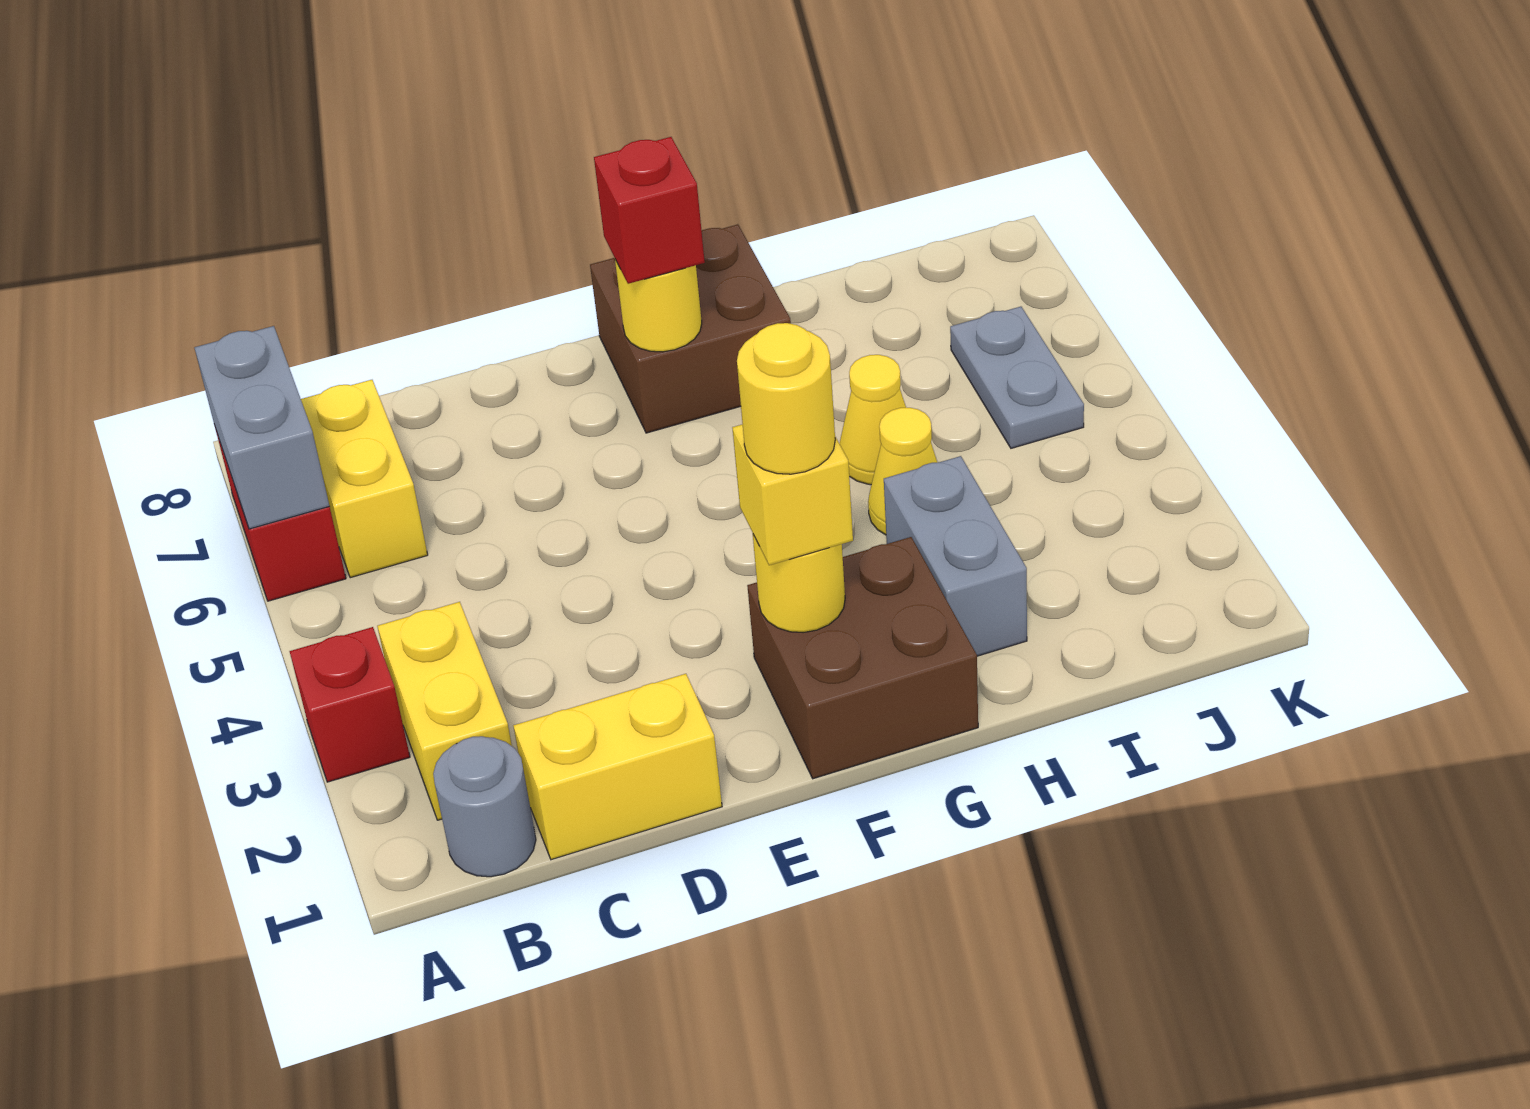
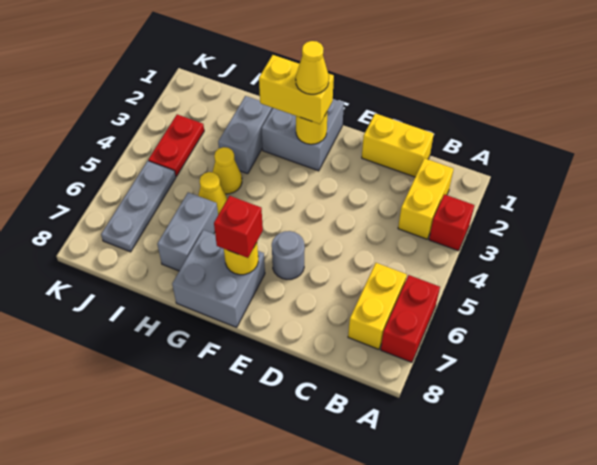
grey brick A6:A7 level 2 -> grey brick H6:H7 level 1
grey round brick B1 level 1 -> grey round brick E6 level 1
brown brick F1:G2 level 1 -> grey brick F1:G2 level 1
yellow brick F2 level 3 -> yellow brick F2:G2 level 3
yellow round brick F2 level 4 -> yellow cone F2 level 4
brown brick F7:G8 level 1 -> grey brick F7:G8 level 1
none -> red plate J3:J4 level 1
grey plate J5:J6 level 1 -> grey plate J5:J7 level 1

